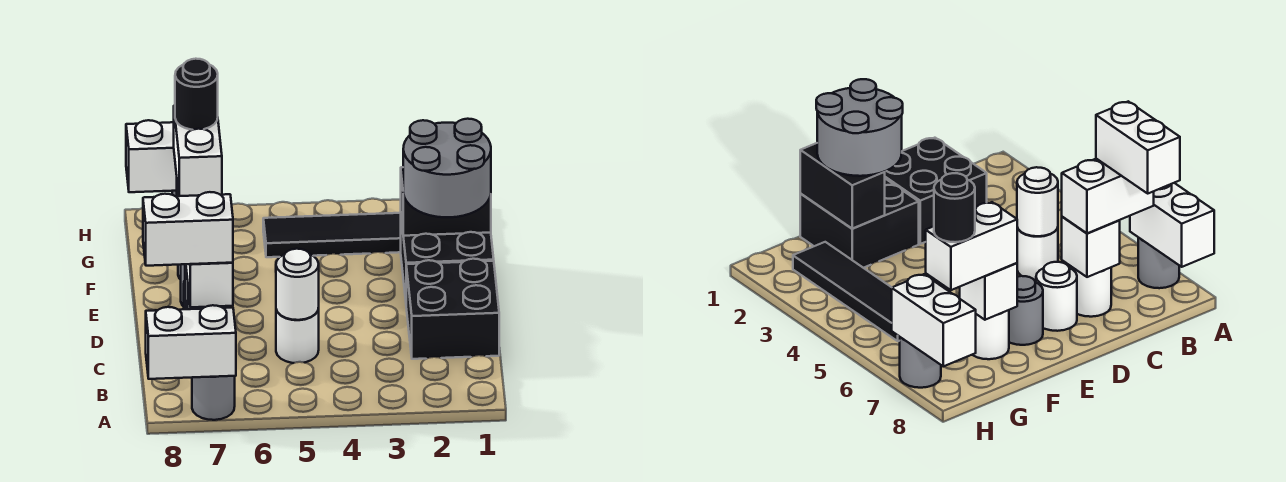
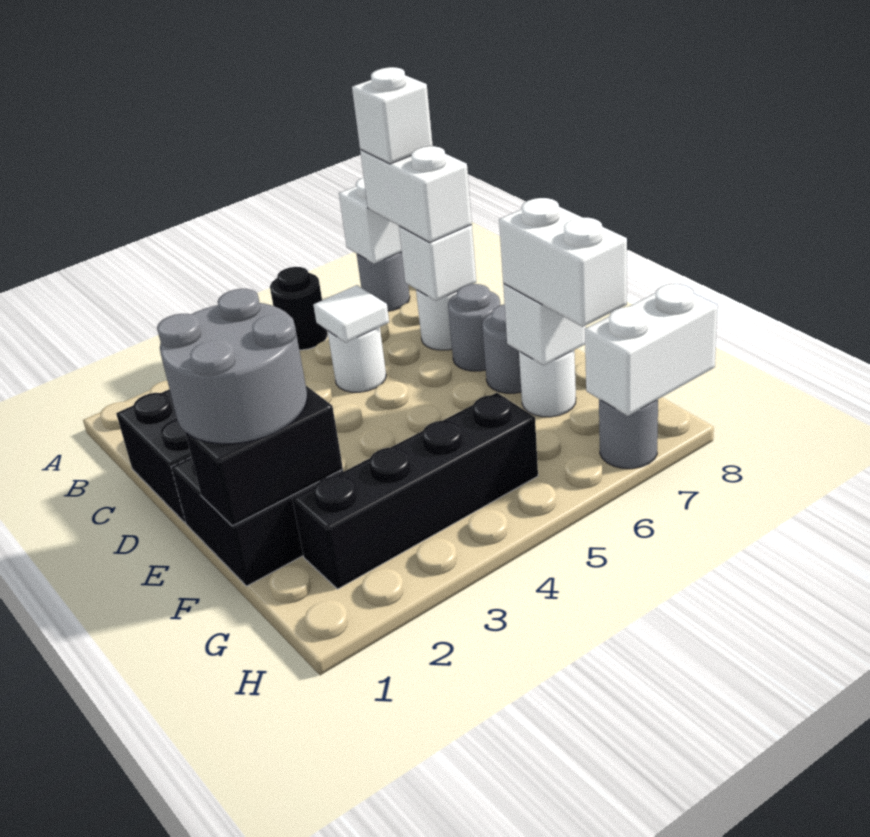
white brick B7:B8 level 4 -> white brick B7 level 4
white round brick C5 level 2 -> white tile C5 level 2
white round brick D7 level 1 -> grey round brick D7 level 1
black tile G2:G5 level 1 -> black brick G2:G5 level 1
black round brick G7 level 4 -> black round brick A5 level 1

